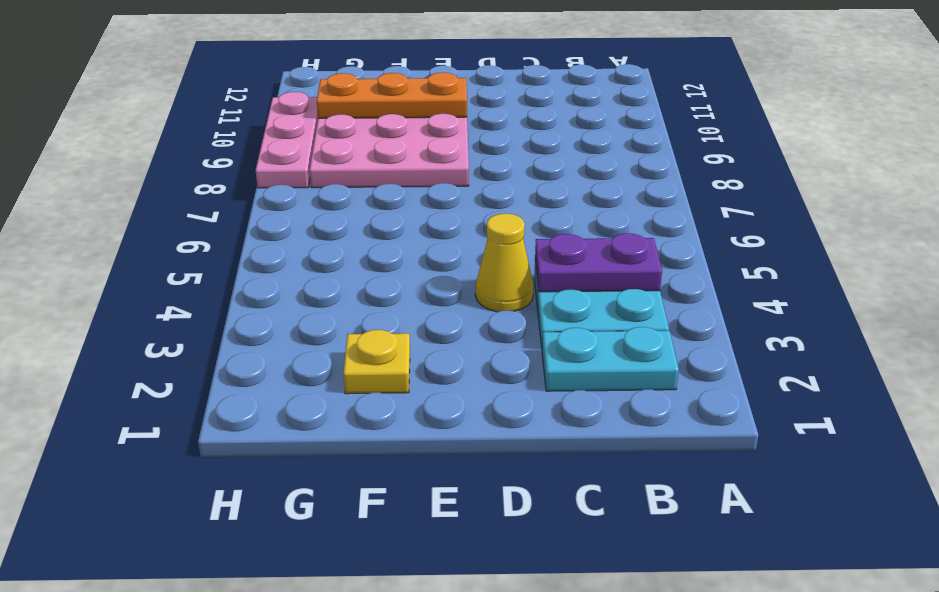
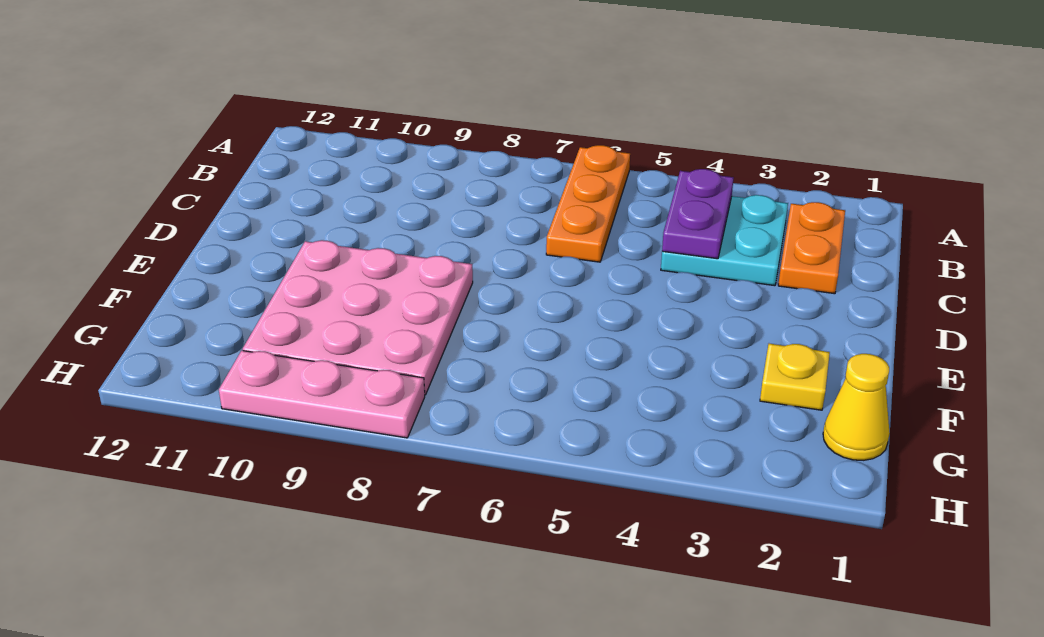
cyan plate B2:C2 level 1 -> orange plate B2:C2 level 1
yellow cone D4 level 1 -> yellow cone G1 level 1
orange plate E10:G10 level 2 -> orange plate A6:C6 level 1

